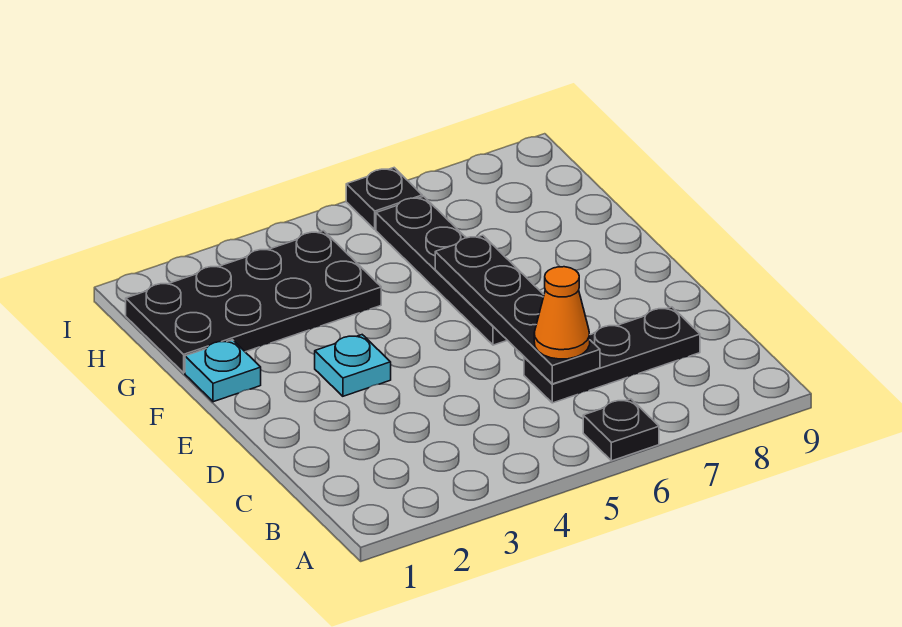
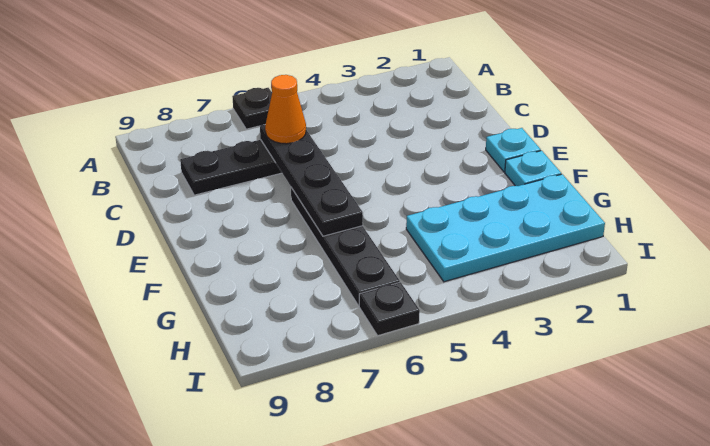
cyan plate E3 level 1 -> cyan plate E1 level 1
black plate G1:H4 level 1 -> cyan plate G1:H4 level 1

